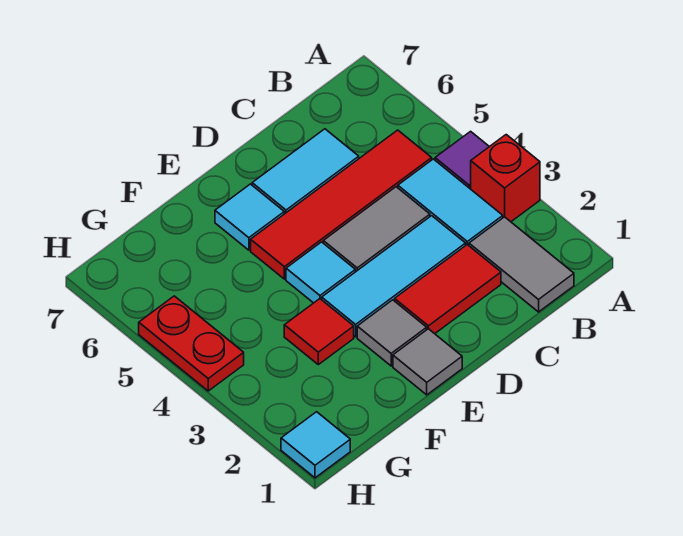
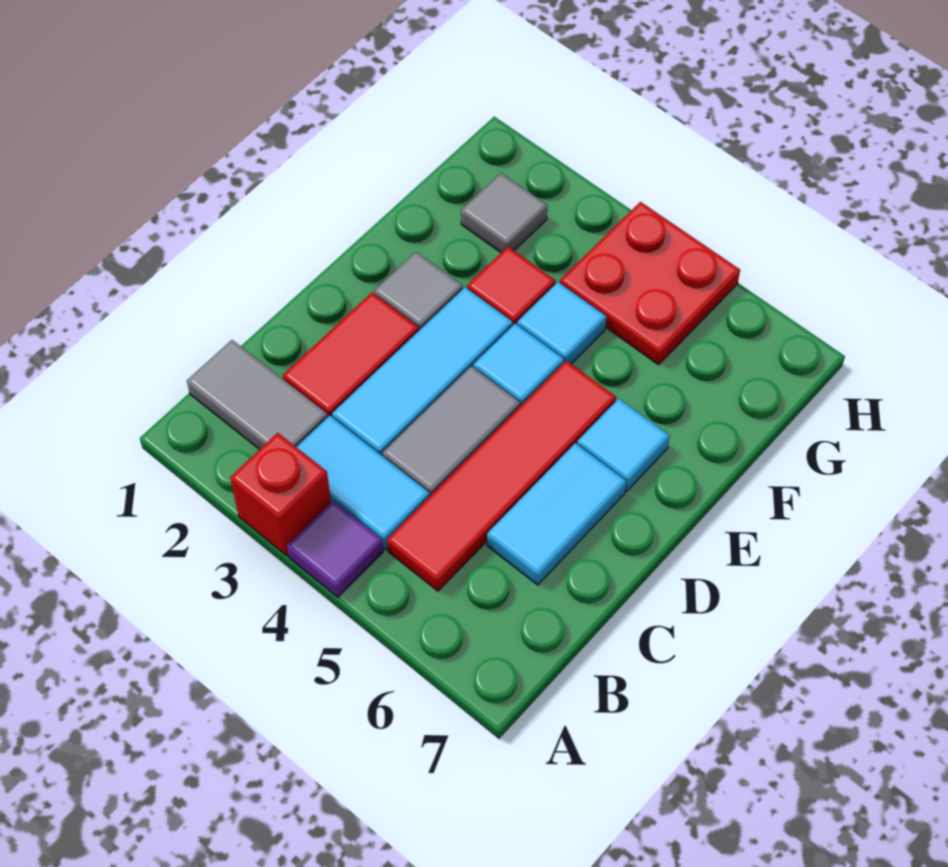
grey tile E1 level 1 -> grey tile G2 level 1
cyan tile H1 level 1 -> cyan tile F4 level 1
red plate H4:H5 level 1 -> red plate G4:H5 level 1

